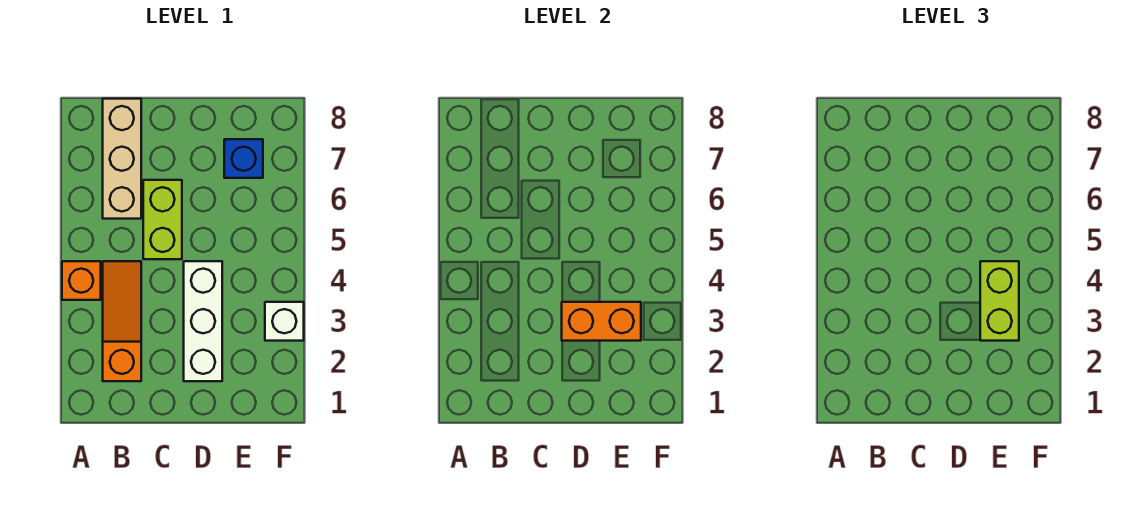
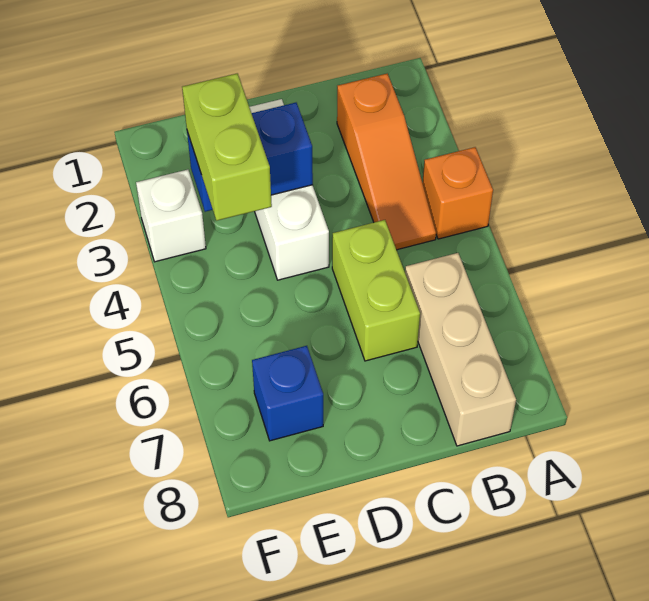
orange brick D3:E3 level 2 -> blue brick D3:E3 level 2

